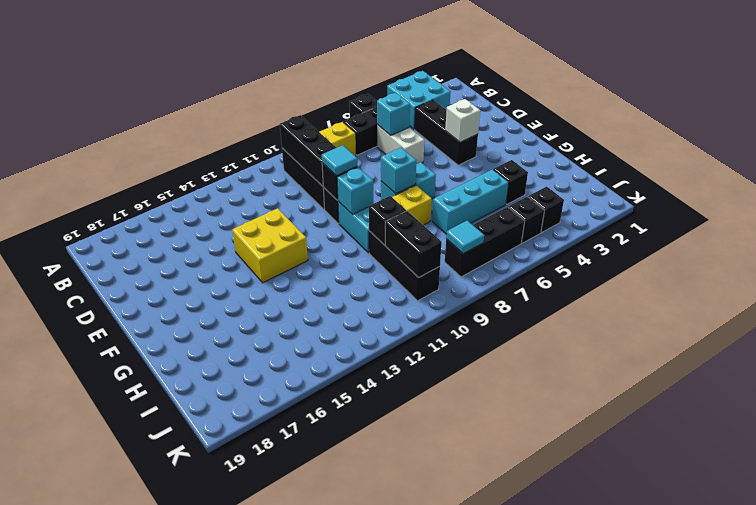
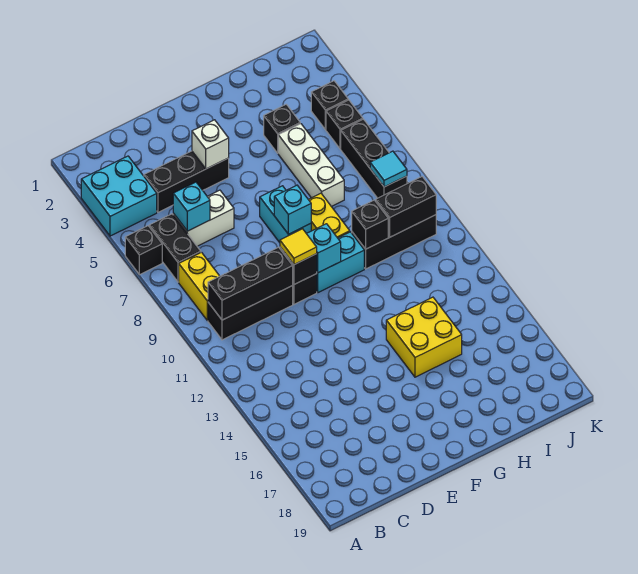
cyan tile E10 level 3 -> yellow tile E10 level 3
yellow brick E13:F14 level 1 -> yellow brick G14:H15 level 1
cyan brick H5:H7 level 1 -> white brick H5:H7 level 1

